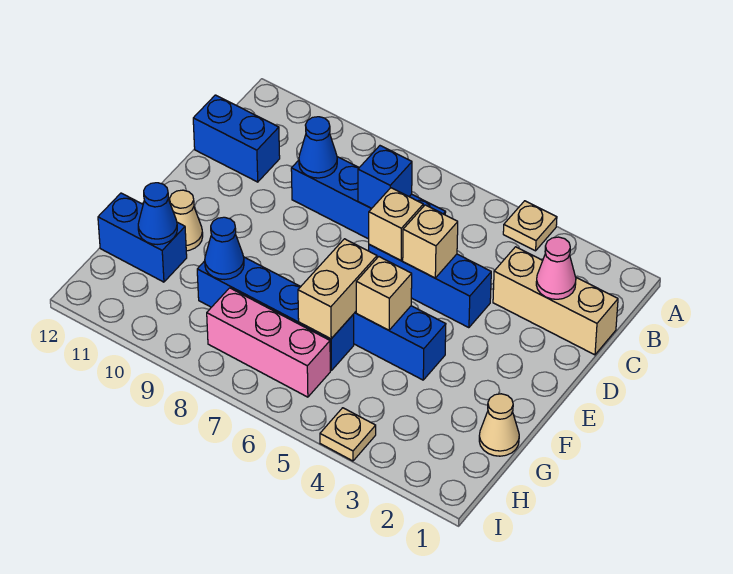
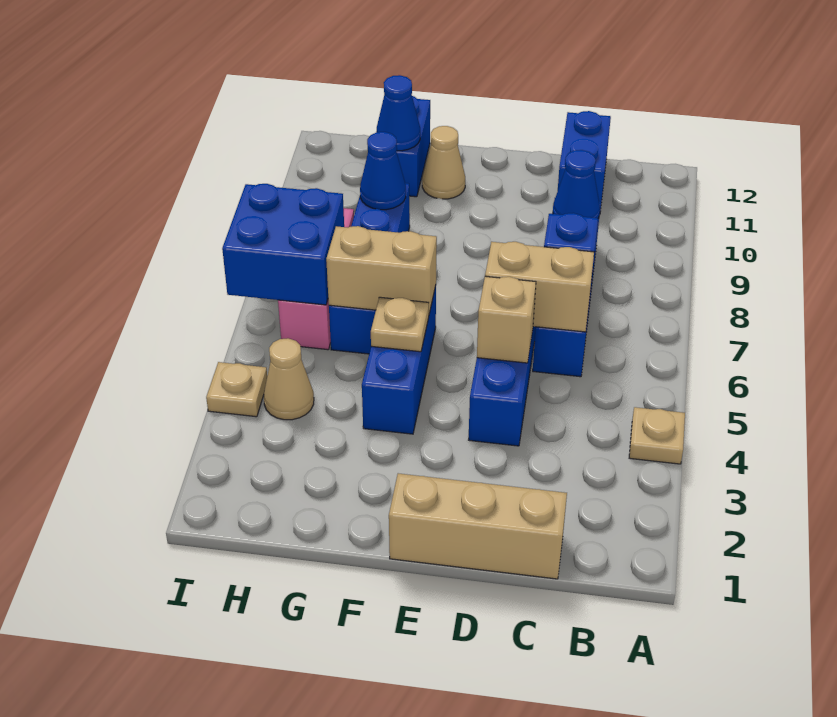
tan brick C1:C3 level 1 -> tan brick C1:E1 level 1
pink cone C2 level 2 -> none
tan brick D6 level 2 -> tan brick C6:D6 level 2
tan brick F5 level 2 -> tan plate F5 level 2
tan cone G1 level 1 -> tan cone H4 level 1
none -> blue brick H6:I7 level 2

